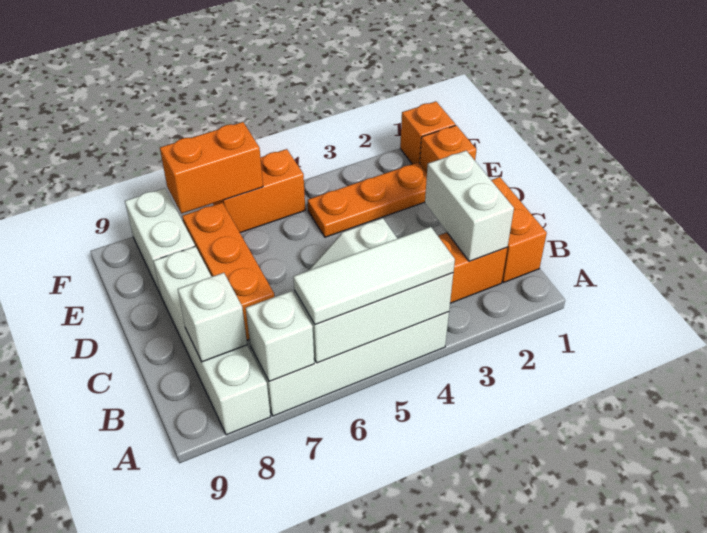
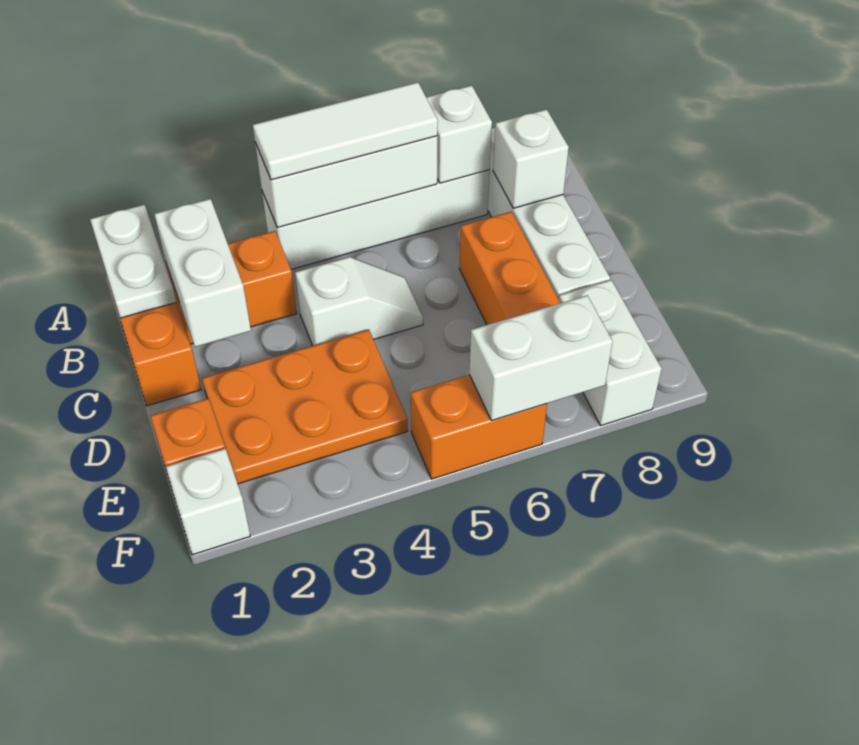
none -> white plate A1:B1 level 2
orange plate E2:E4 level 1 -> orange plate D2:E4 level 1
orange brick F1 level 1 -> white brick F1 level 1
orange brick F6:F7 level 2 -> white brick F6:F7 level 2

